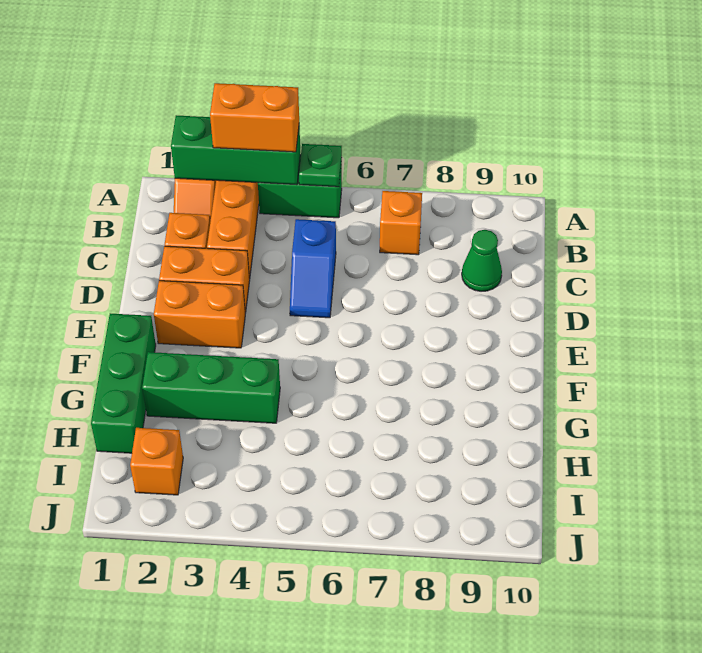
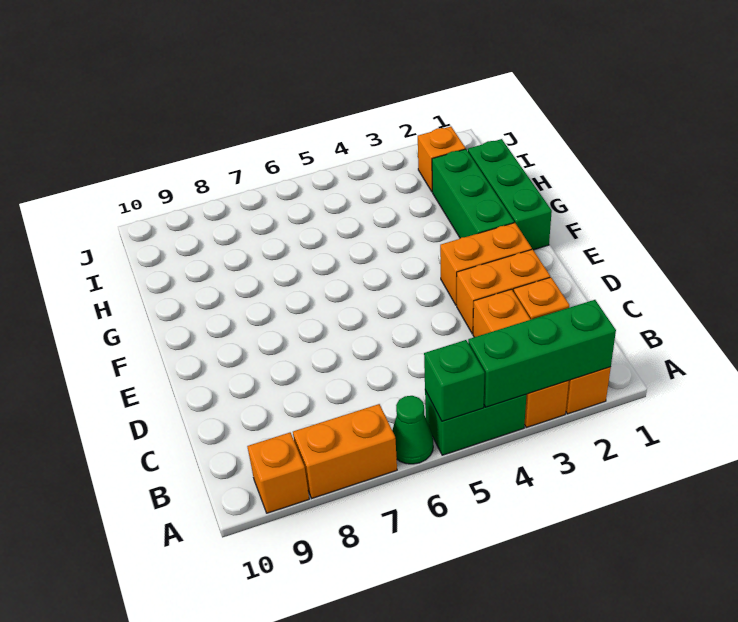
orange brick A3:A4 level 3 -> orange brick A7:A8 level 1
green plate A5 level 2 -> green brick A5 level 2
orange brick B7 level 1 -> orange brick A9 level 1
blue slope C5:D5 level 1 top C -> none
green cone C9 level 1 -> green cone A6 level 1
green brick G2:G4 level 1 -> green brick F2:H2 level 1

